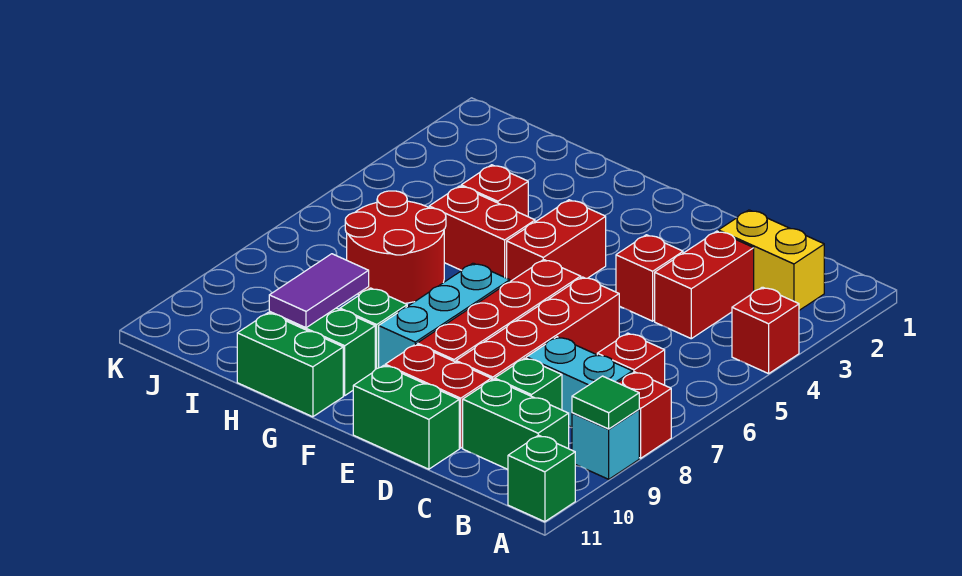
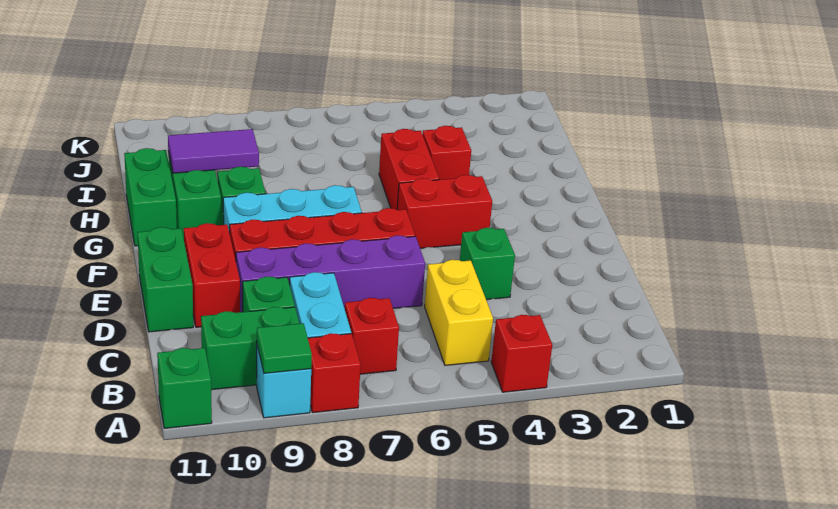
yellow brick B2:C2 level 1 -> yellow brick B5:C5 level 1
green brick B10:C10 level 1 -> green brick B9:B10 level 1
red brick C3:C4 level 1 -> none
red brick D4 level 1 -> green brick D4 level 1
red brick D6:D9 level 1 -> purple brick D6:D9 level 1
red round brick H6:I7 level 1 -> none

